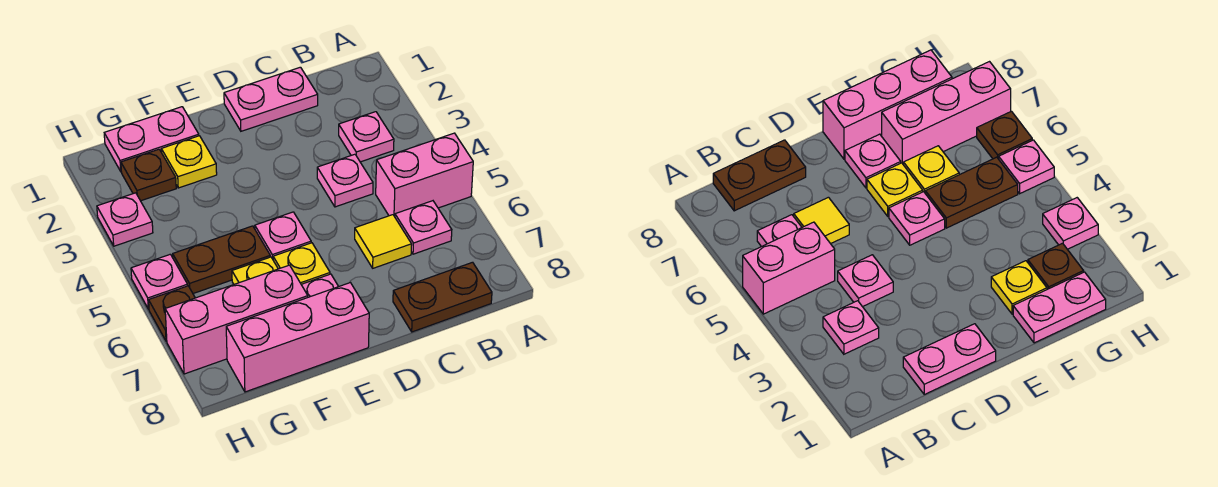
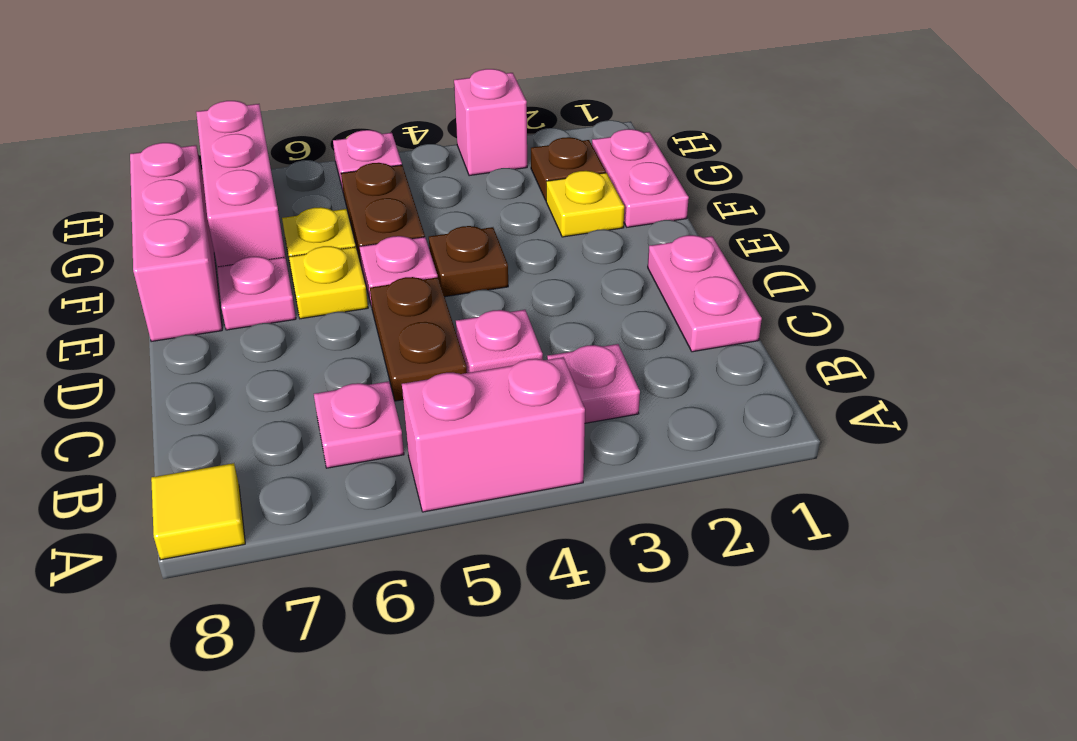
pink brick A5:B5 level 1 -> pink brick A4:A5 level 1
brown plate B8:C8 level 1 -> brown plate C5:D5 level 1
yellow tile C6 level 1 -> yellow tile A8 level 1
pink plate H3 level 1 -> pink brick H3 level 1
brown plate H6 level 1 -> brown plate E4 level 1

